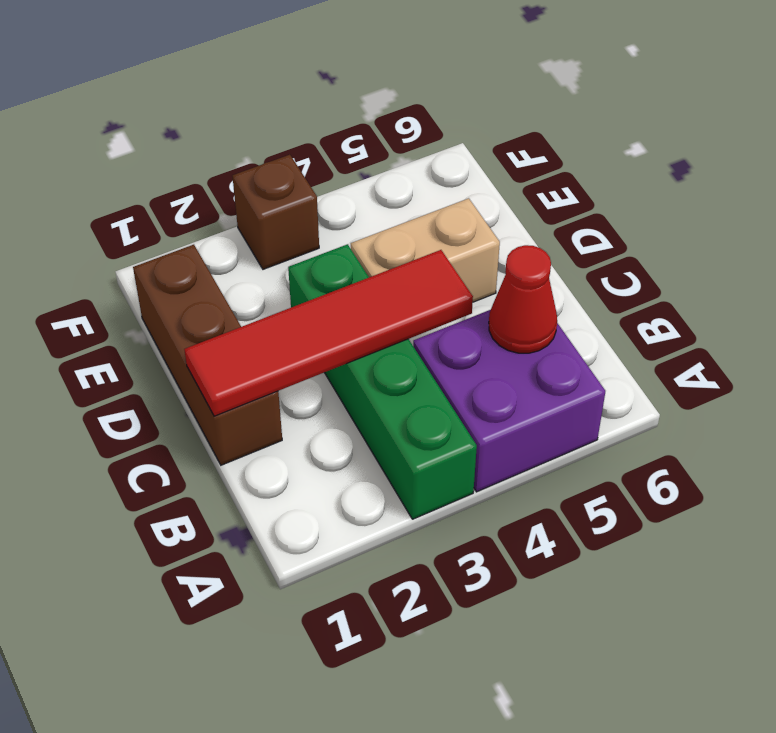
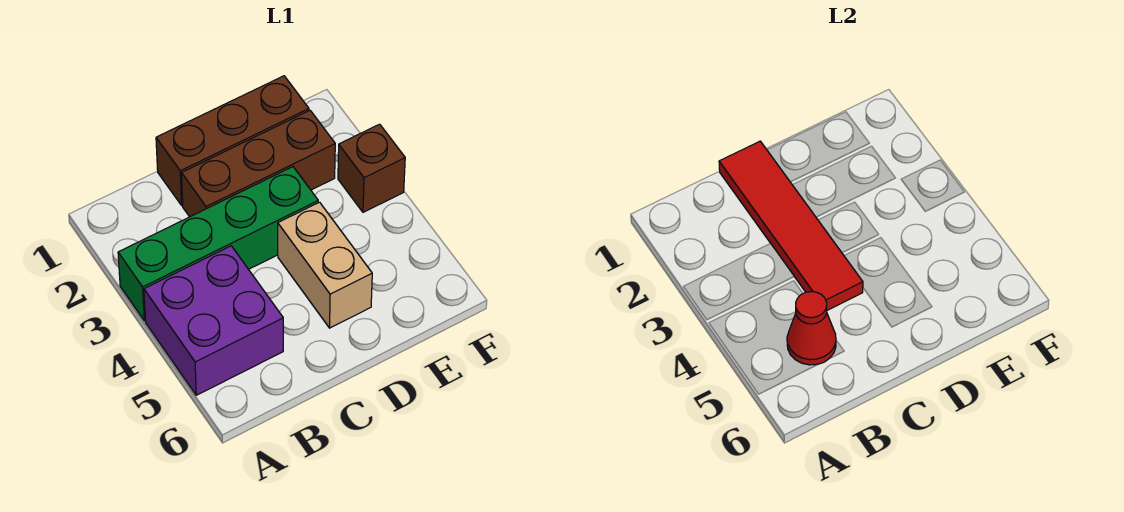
none -> brown brick C2:E2 level 1

